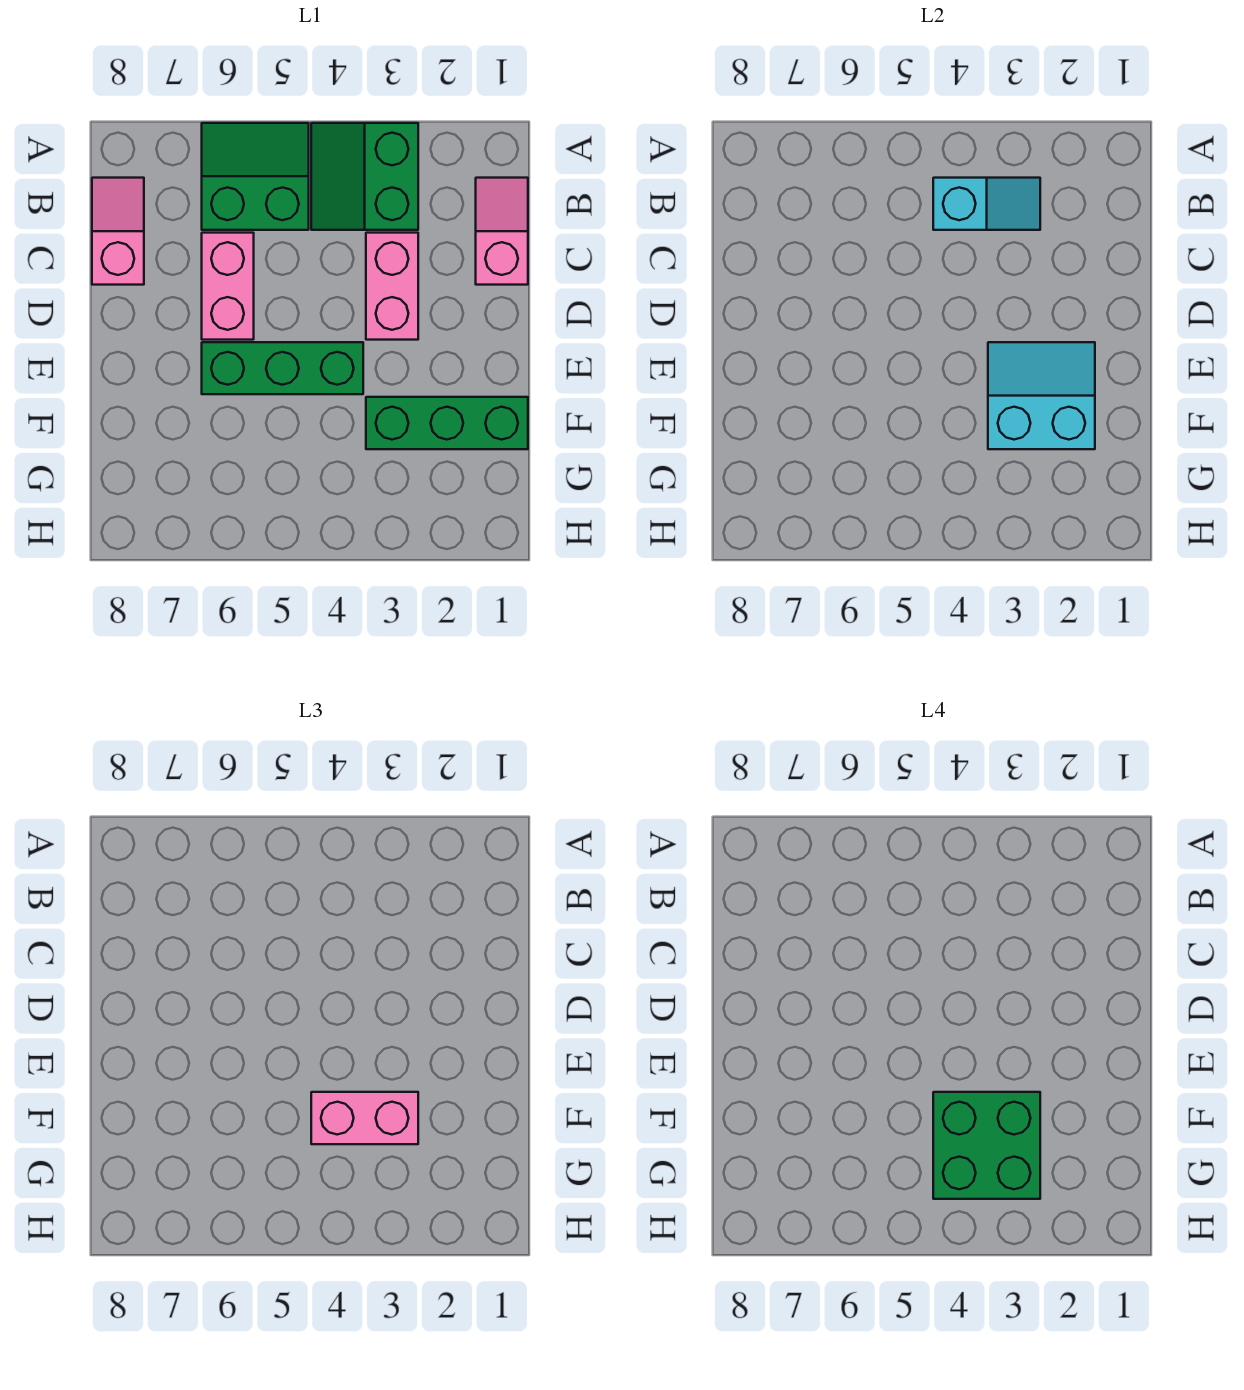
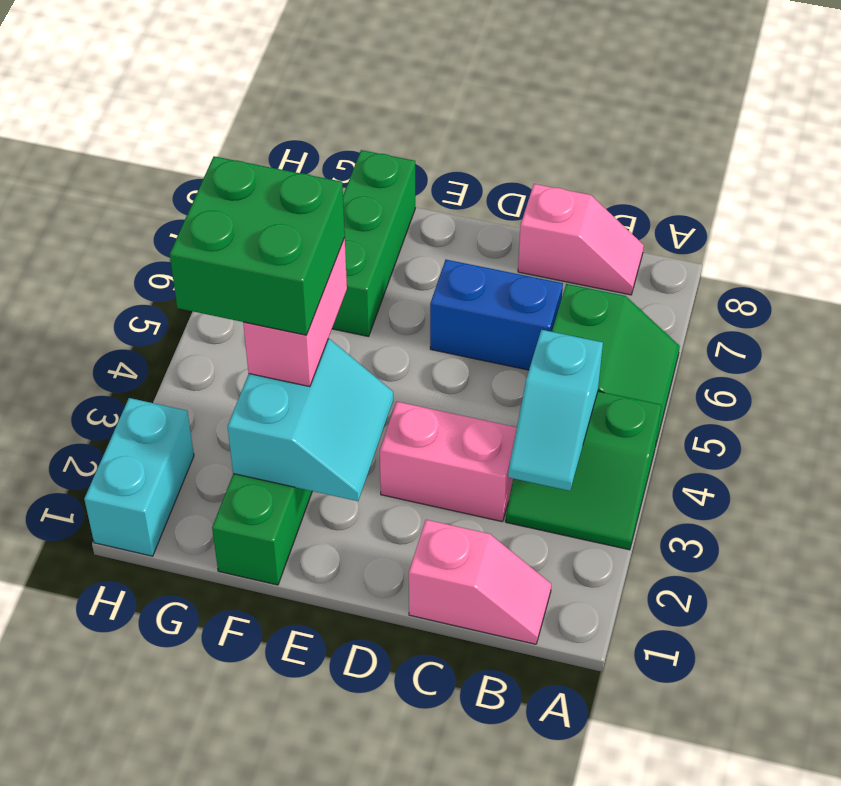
green slope A3:B4 level 1 top 3 -> green slope A3:B4 level 1 top 4
pink brick C6:D6 level 1 -> blue brick C6:D6 level 1
green brick E4:E6 level 1 -> green brick F6:F8 level 1
none -> cyan brick H1:H2 level 1

